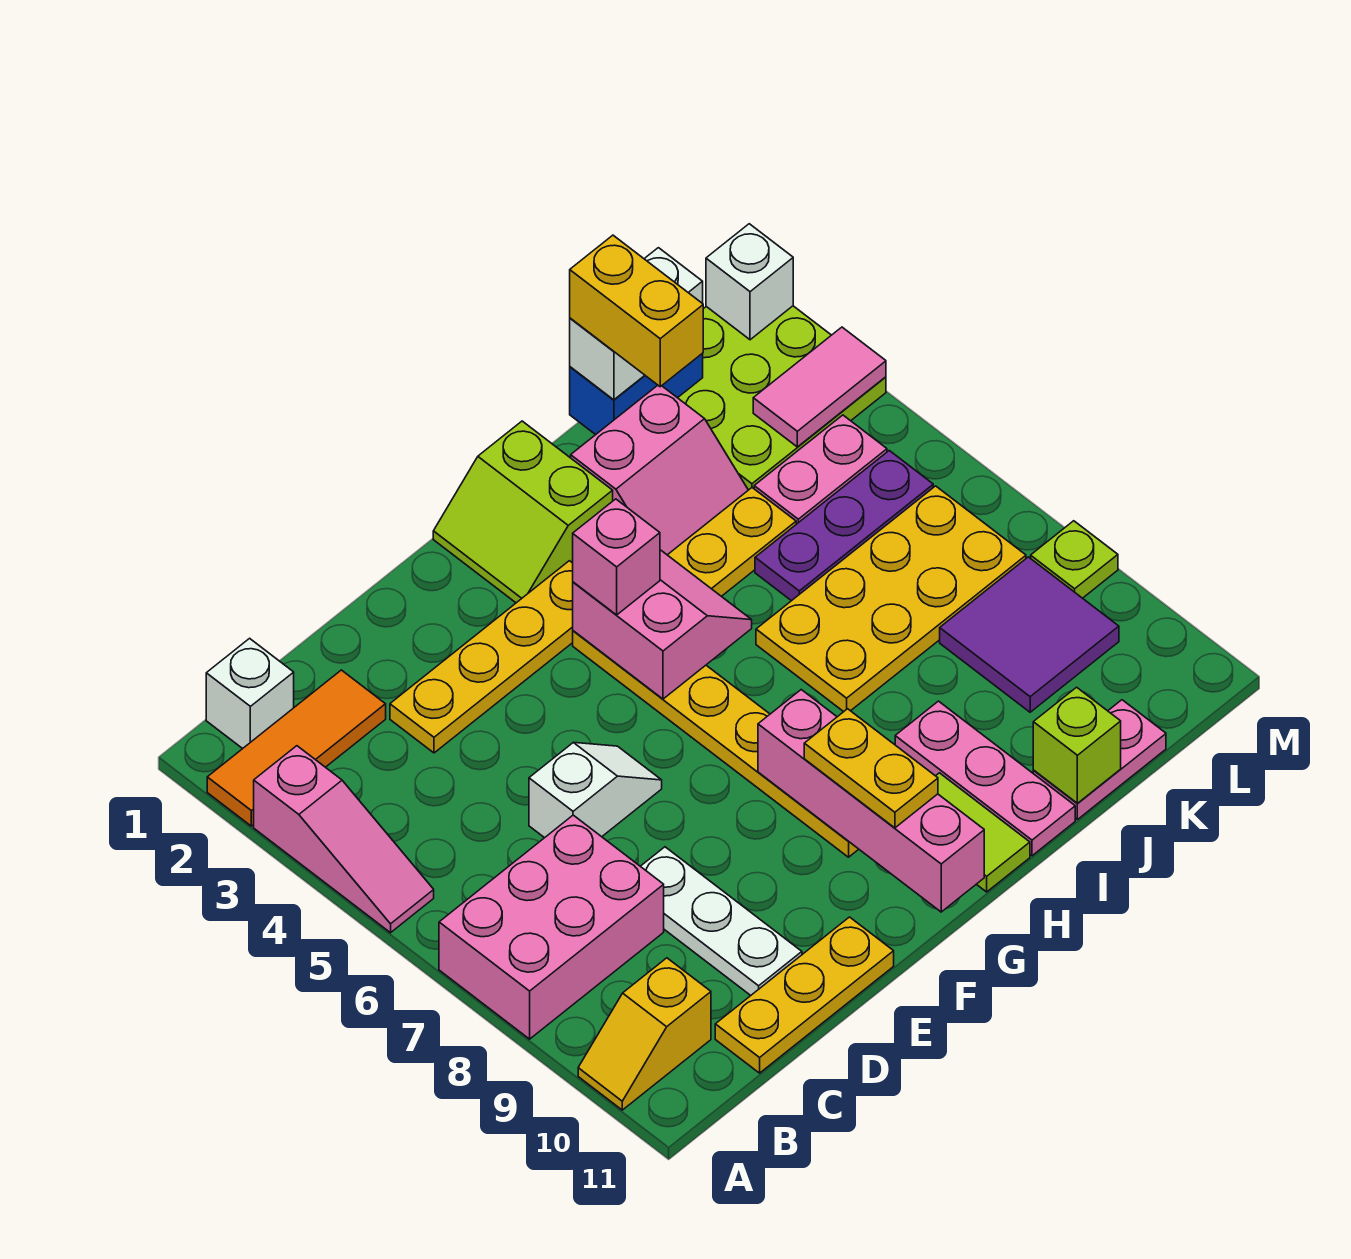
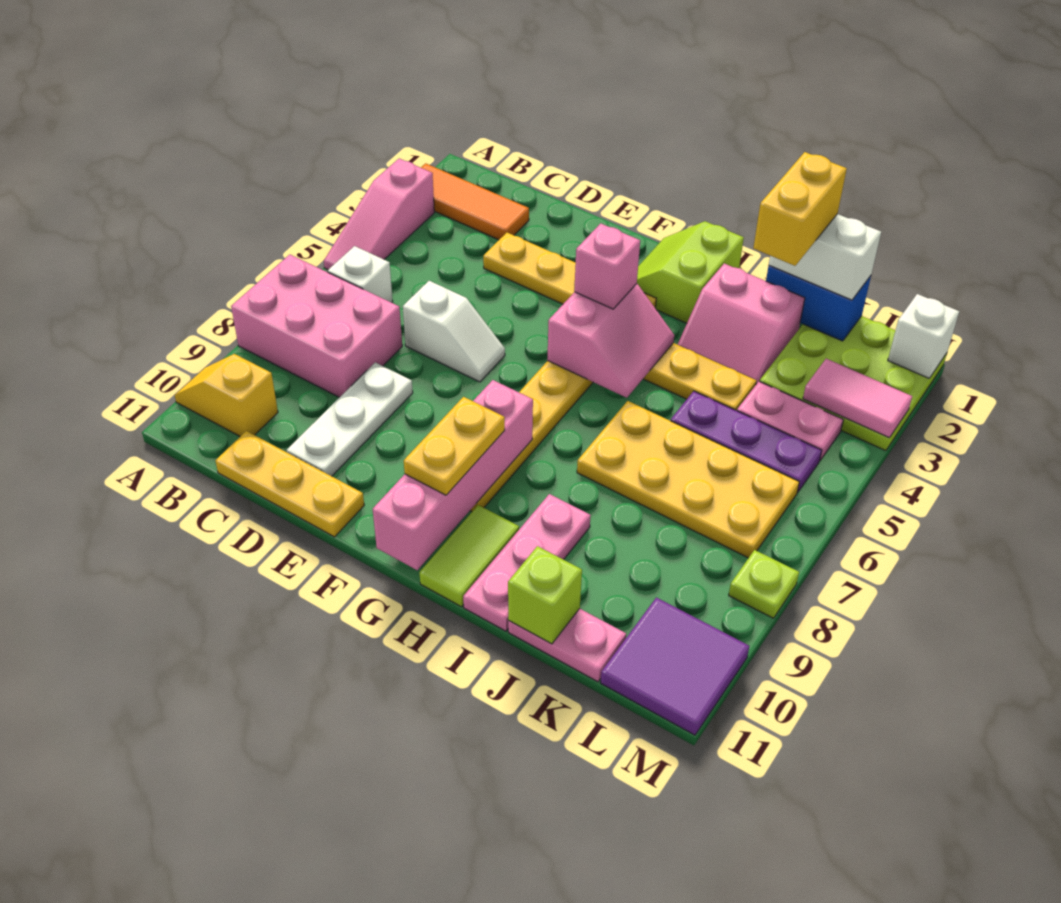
white brick B1 level 1 -> white brick B6 level 1
purple tile K8:L9 level 1 -> purple tile L10:M11 level 1

